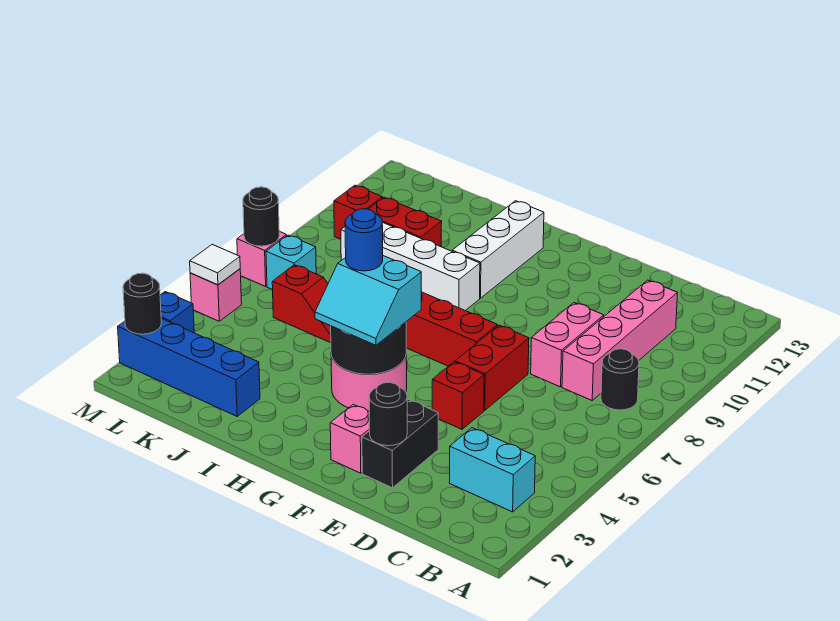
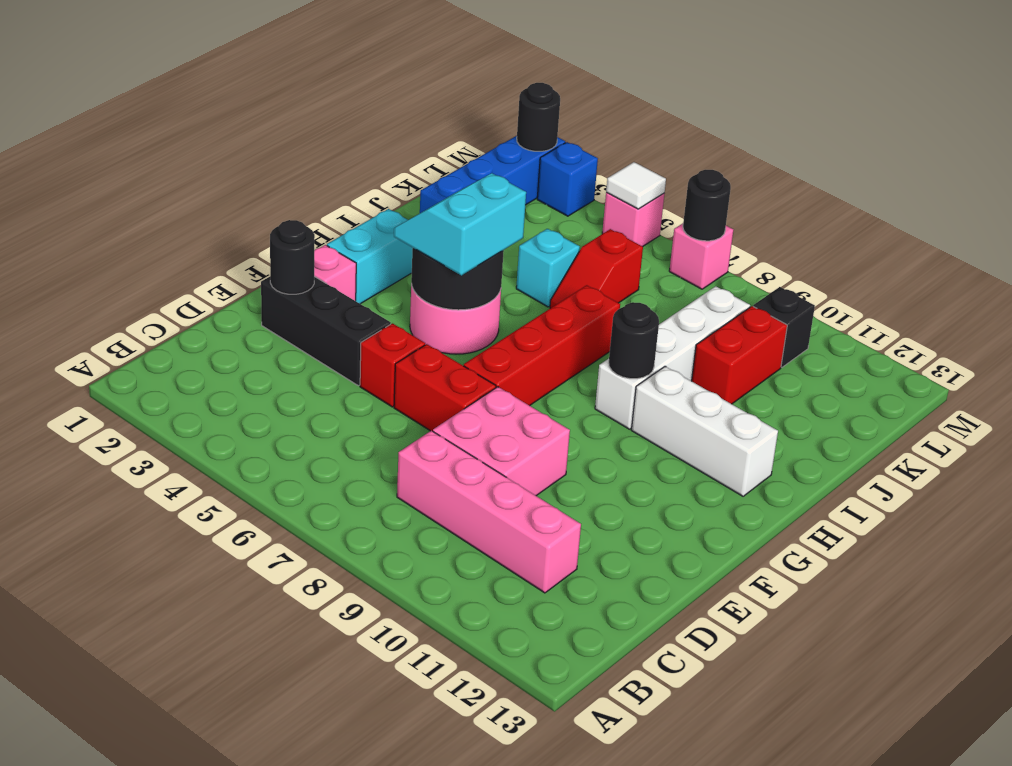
cyan brick B3:C3 level 1 -> cyan brick G2:H2 level 1
black round brick B8 level 1 -> black round brick H9 level 2
pink brick D8:D9 level 1 -> pink brick D8:E9 level 1
black brick E2:E3 level 1 -> black brick E2:E4 level 1
blue round brick H5 level 4 -> none
cyan brick L7 level 1 -> cyan brick J5 level 1
red brick L10 level 1 -> black brick L10 level 1

